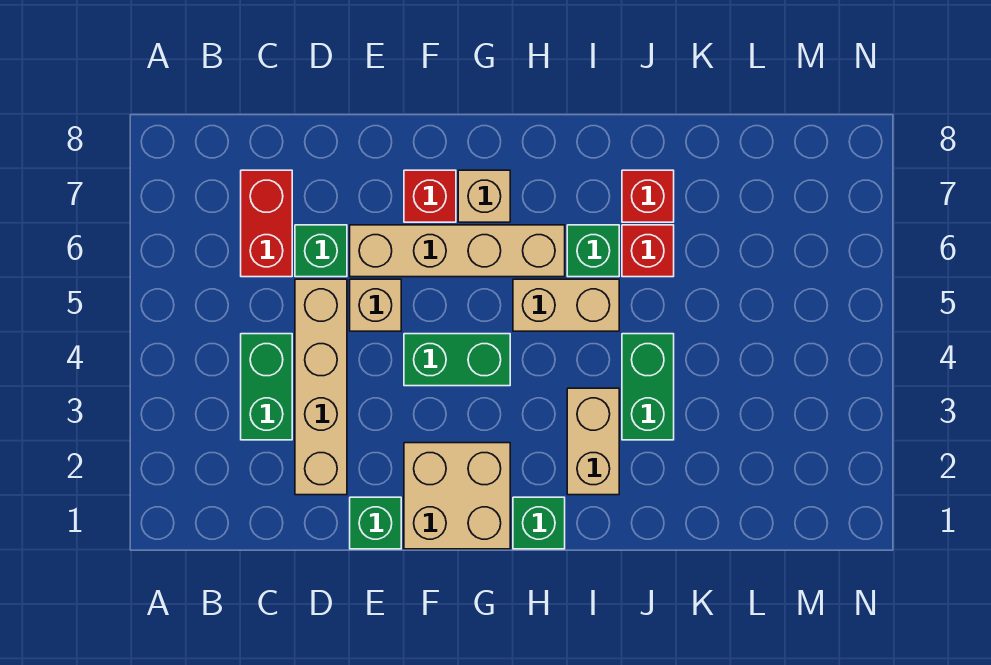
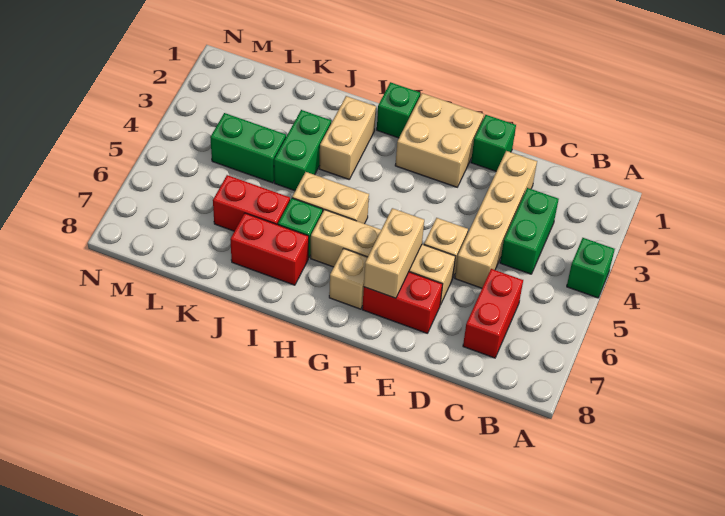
green brick D6 level 1 -> green brick A4 level 1
green brick F4:G4 level 1 -> green brick K4:L4 level 1
none -> tan brick F6:F7 level 2
red brick F7 level 1 -> red brick E7:F7 level 1
red brick J6 level 1 -> red brick J6:K6 level 1
red brick J7 level 1 -> red brick I7:J7 level 1

